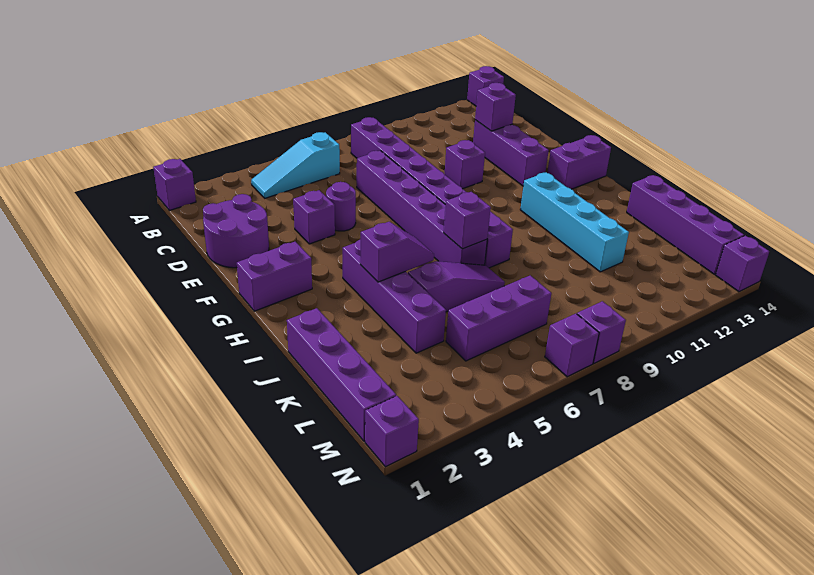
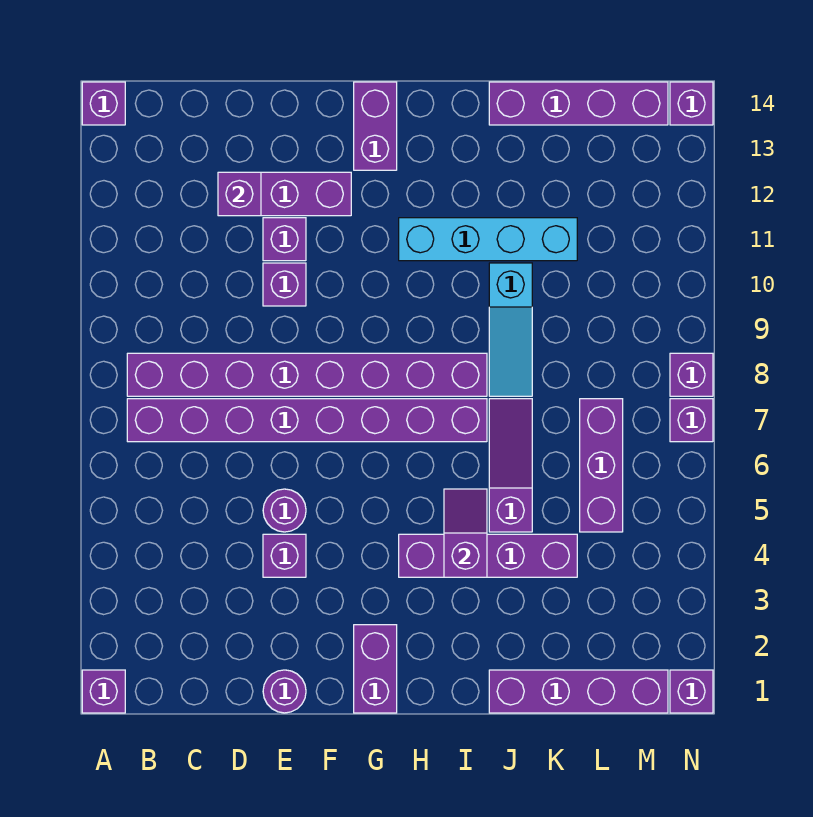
cyan slope B4:B6 level 1 top 6 -> cyan slope J8:J10 level 1 top 10
purple round brick D1:E2 level 1 -> purple round brick E1 level 1
purple brick D7:I7 level 1 -> purple brick B7:I7 level 1
purple brick I7 level 2 -> purple brick E11 level 1

